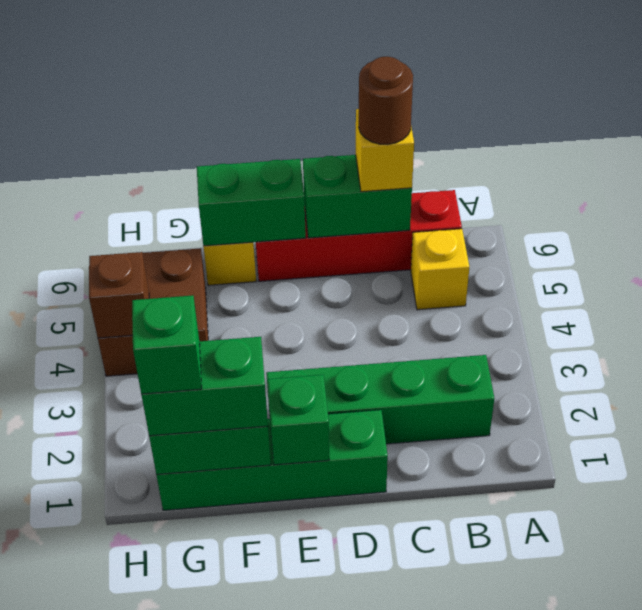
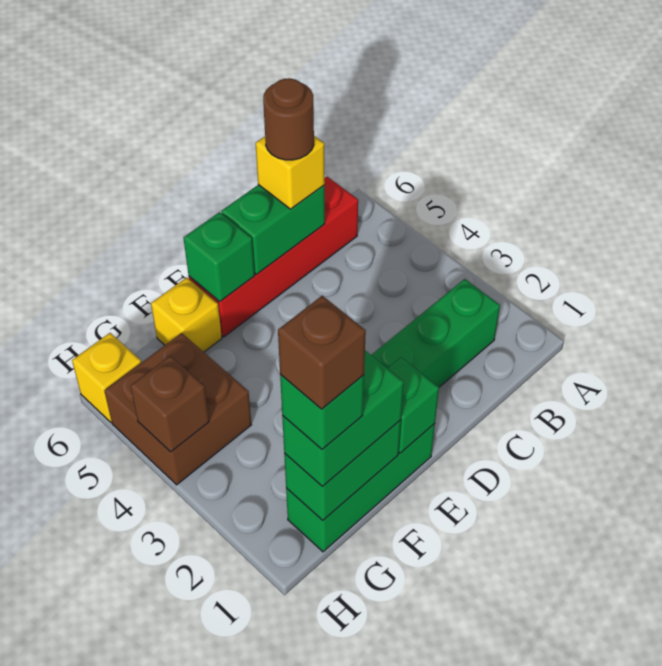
yellow brick B5 level 1 -> yellow brick H6 level 1
green brick D1:G1 level 1 -> green brick E1:G1 level 1
green brick E6:F6 level 2 -> green brick E6 level 2
none -> brown brick G1 level 5

